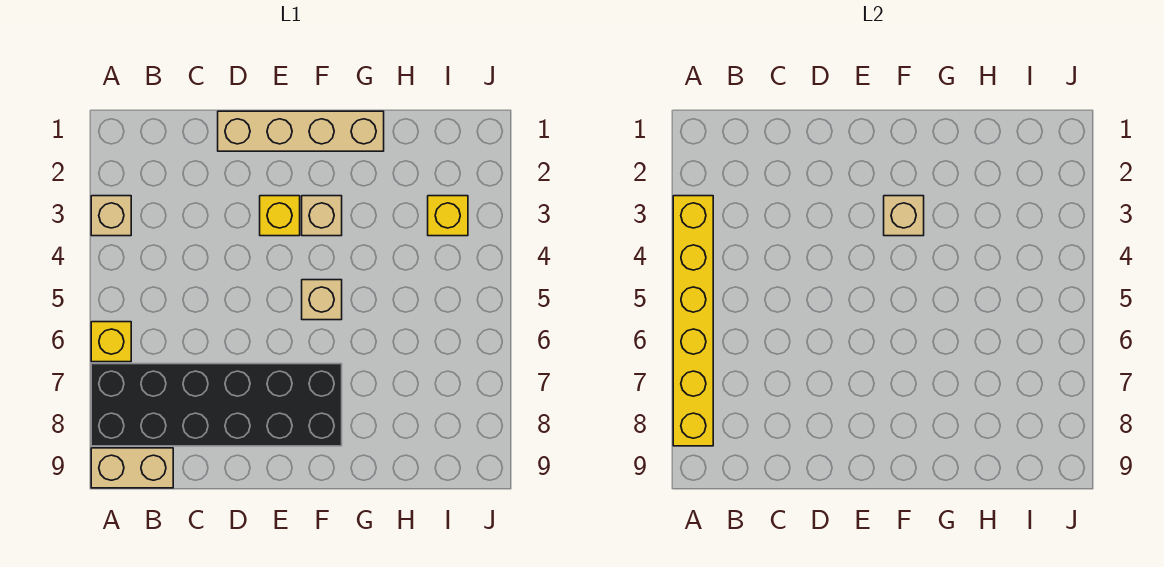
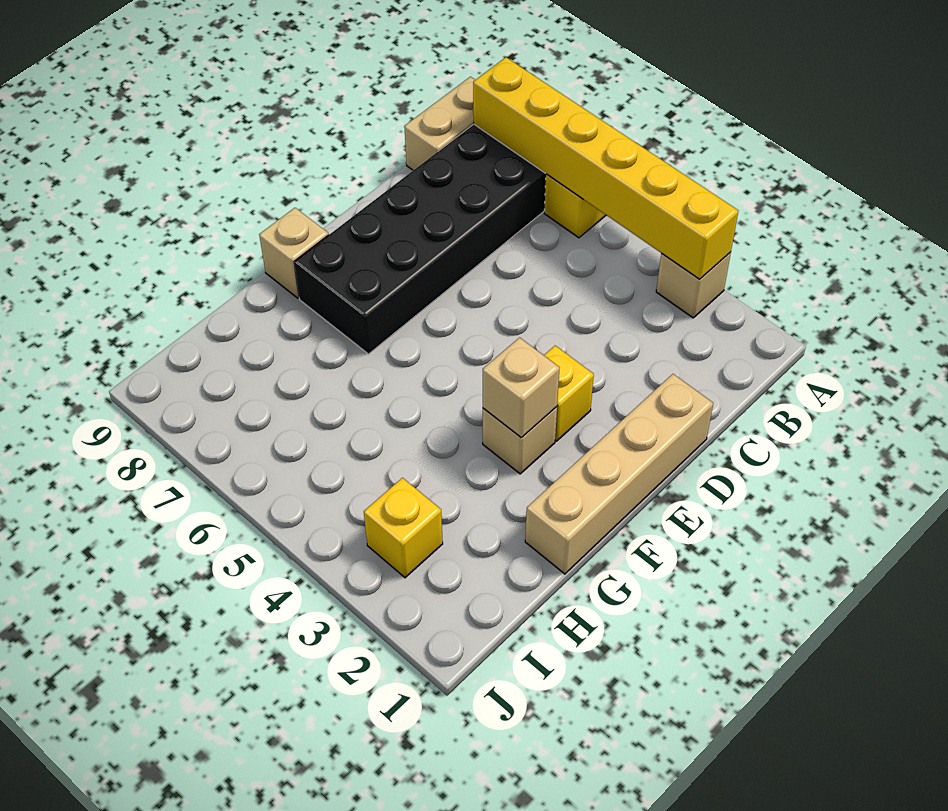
tan brick F5 level 1 -> tan brick F9 level 1

